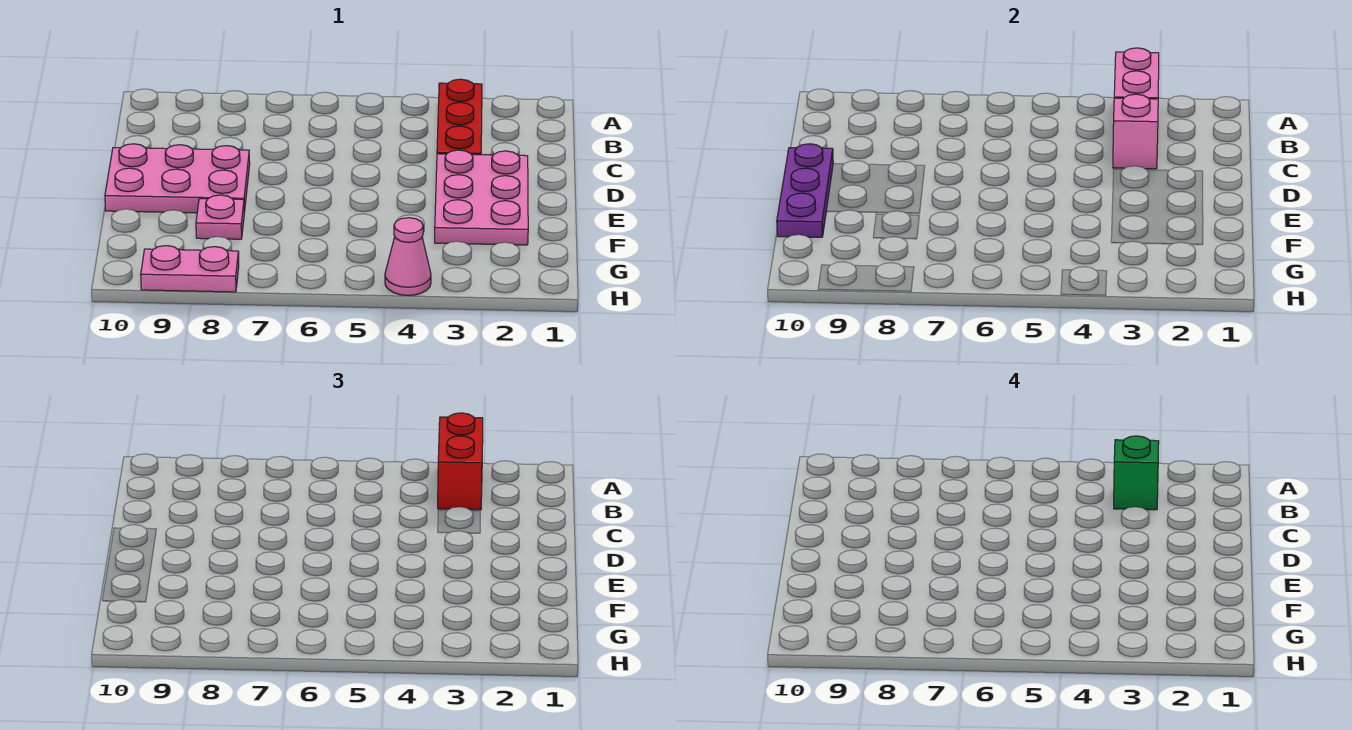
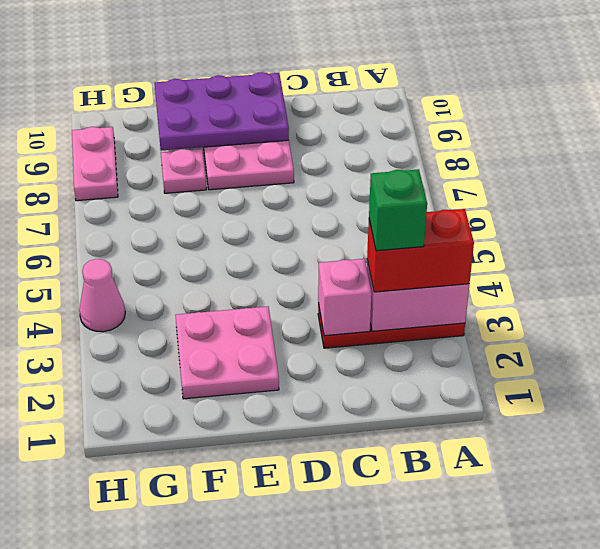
pink plate D2:F3 level 1 -> pink plate E2:F3 level 1
purple plate D10:F10 level 2 -> purple plate D9:F10 level 2

